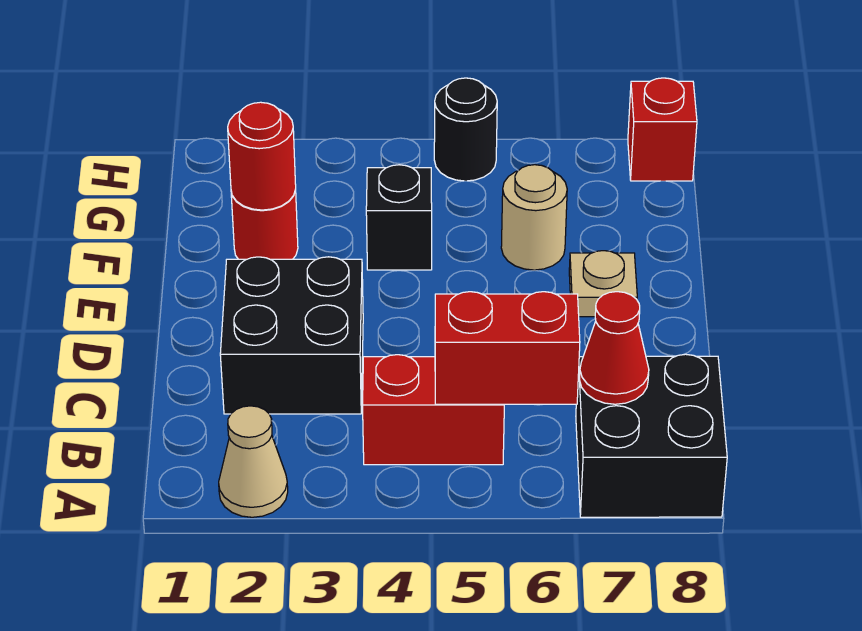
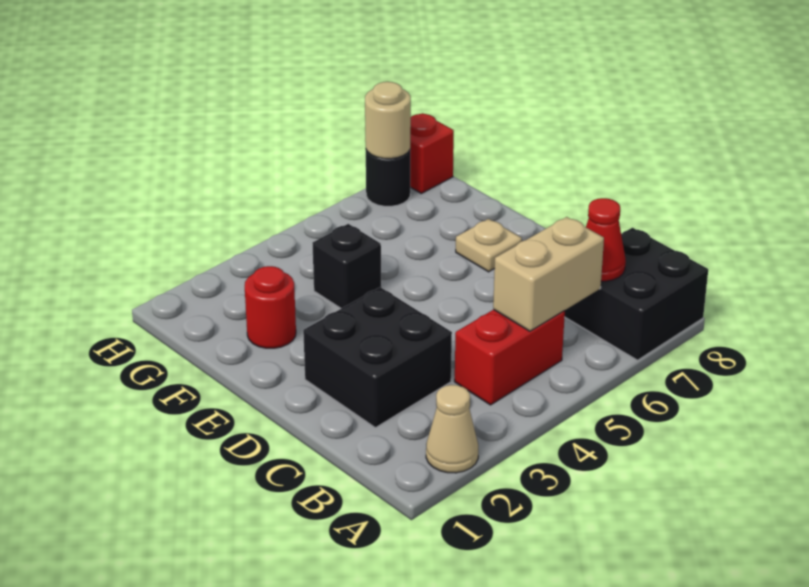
red brick B5:B6 level 2 -> tan brick B5:B6 level 2
red round brick F2 level 2 -> none
tan round brick F6 level 1 -> tan round brick H7 level 2
black round brick H5 level 1 -> black round brick H7 level 1

